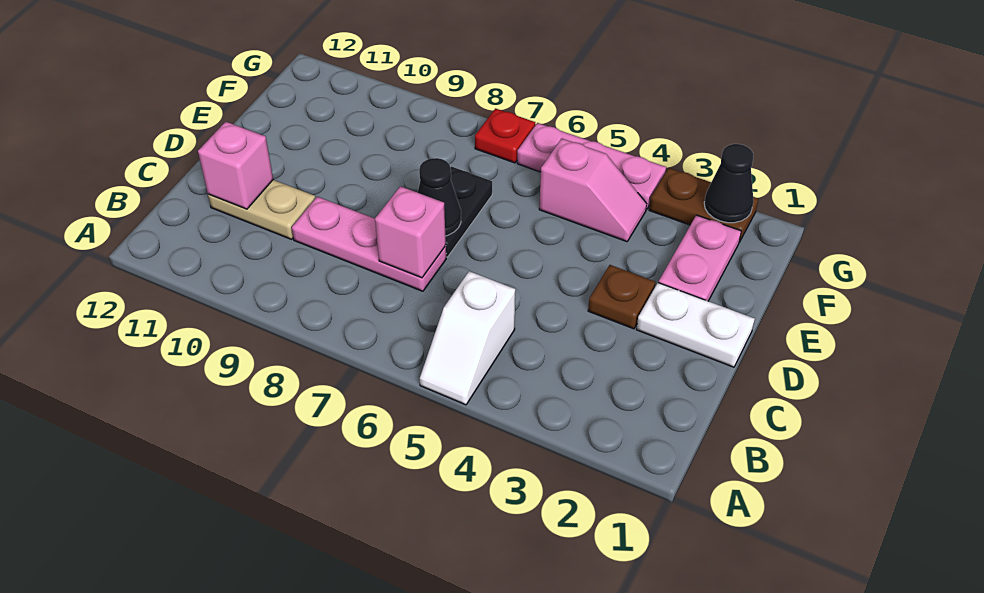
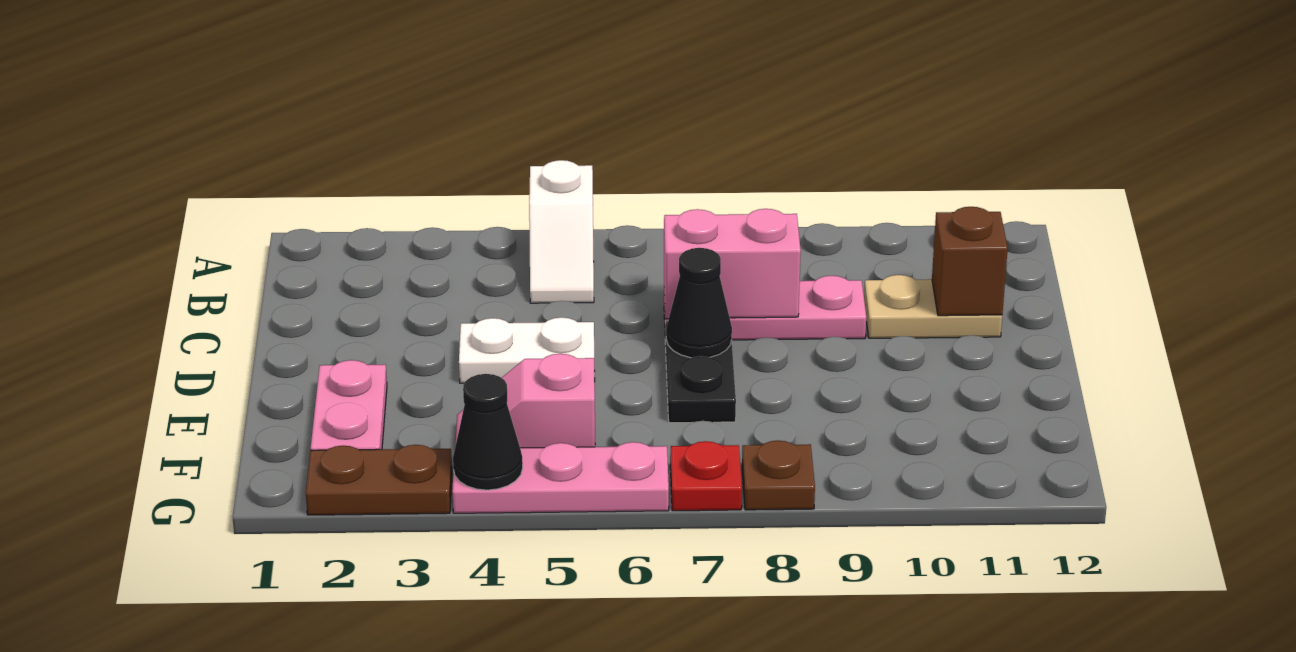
white slope A5:B5 level 1 top B -> white slope A5:B5 level 1 top A
pink brick C7 level 2 -> pink brick C7:C8 level 2
pink brick C11 level 2 -> brown brick C11 level 2
white plate D1:D2 level 1 -> white plate D4:D5 level 1
brown plate D3 level 1 -> brown plate G8 level 1
black cone G2 level 2 -> black cone G4 level 2

